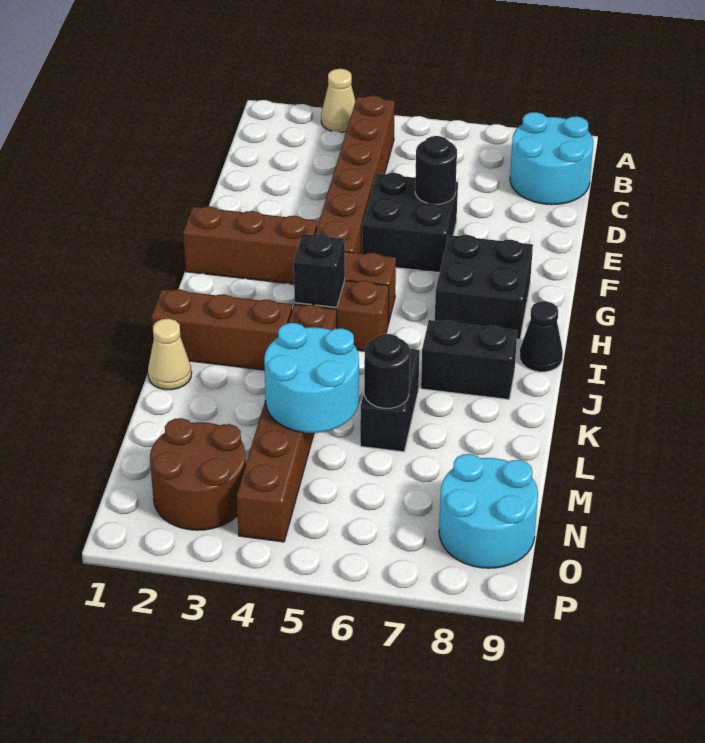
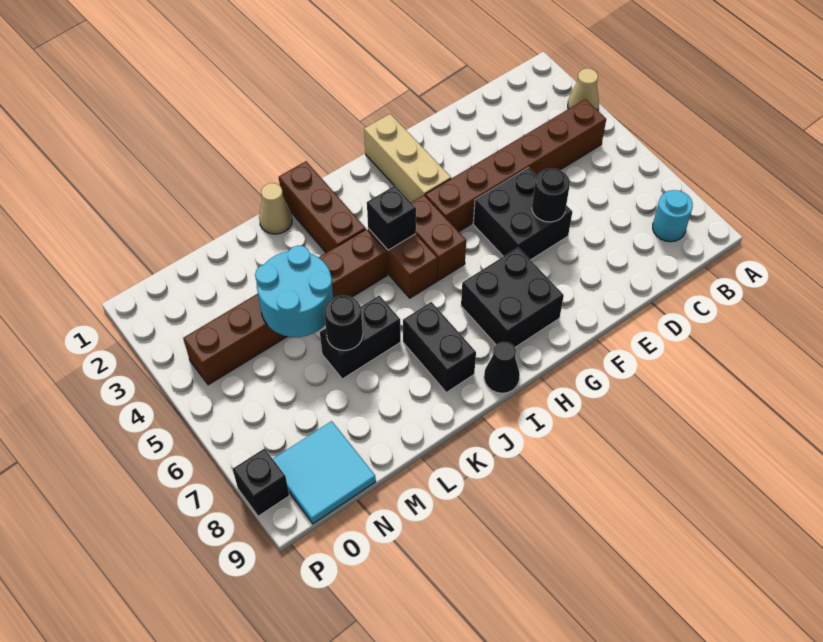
cyan round brick B8:C9 level 1 -> cyan round brick B8 level 1
brown brick G1:G3 level 1 -> tan brick G1:G3 level 1
brown round brick N2:O3 level 1 -> none
cyan round brick N8:O9 level 1 -> cyan tile N8:O9 level 1
none -> black brick P8 level 1

